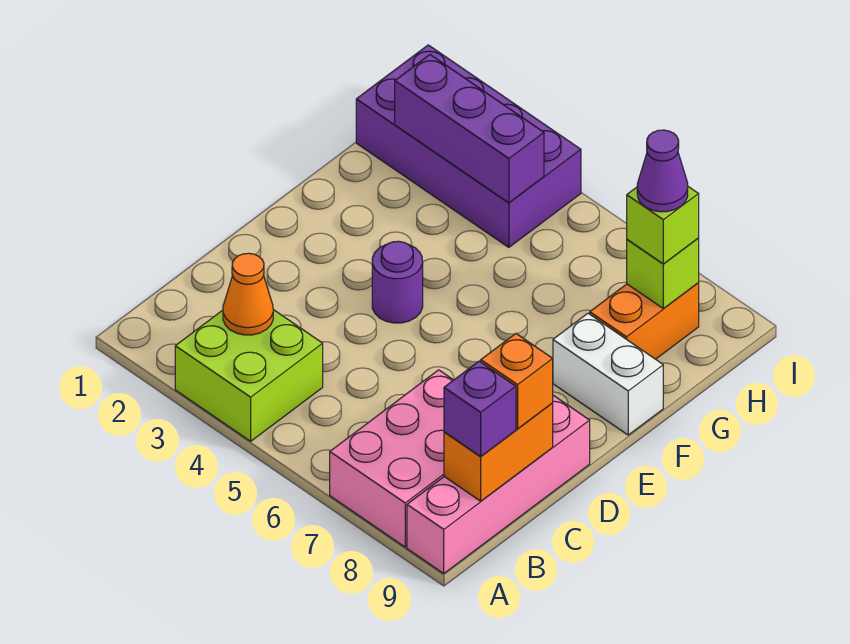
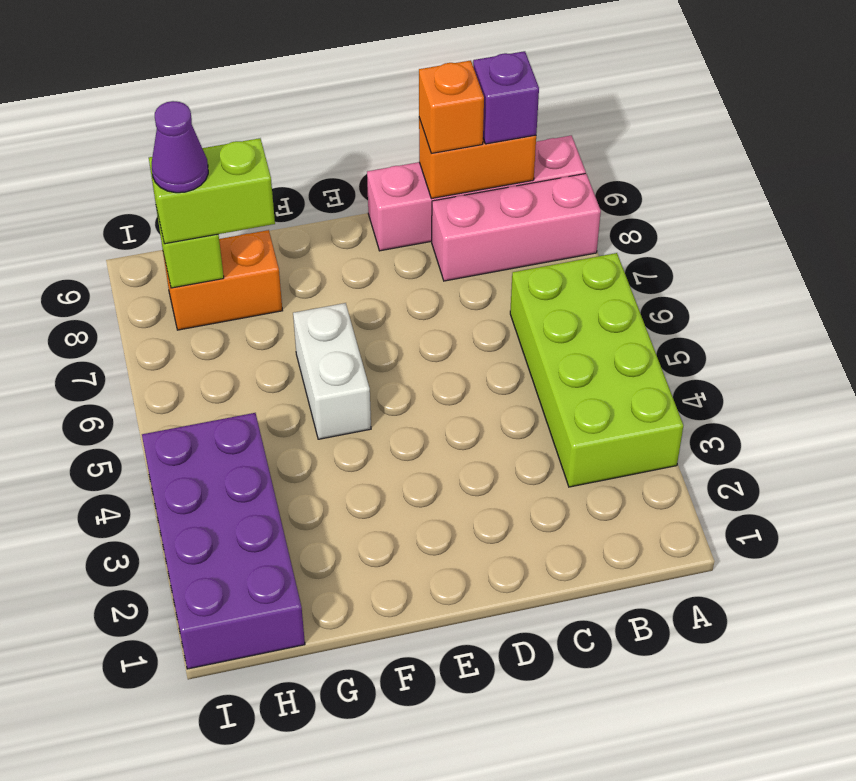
lime brick A3:B4 level 1 -> lime brick A3:B6 level 1
pink brick A7:C8 level 1 -> pink brick A8:C8 level 1
orange cone B3 level 2 -> none
purple round brick E4 level 1 -> none
white brick F8:F9 level 1 -> white brick F5:F6 level 1
purple brick H2:H4 level 2 -> none
lime brick H8 level 3 -> lime brick G8:H8 level 3

